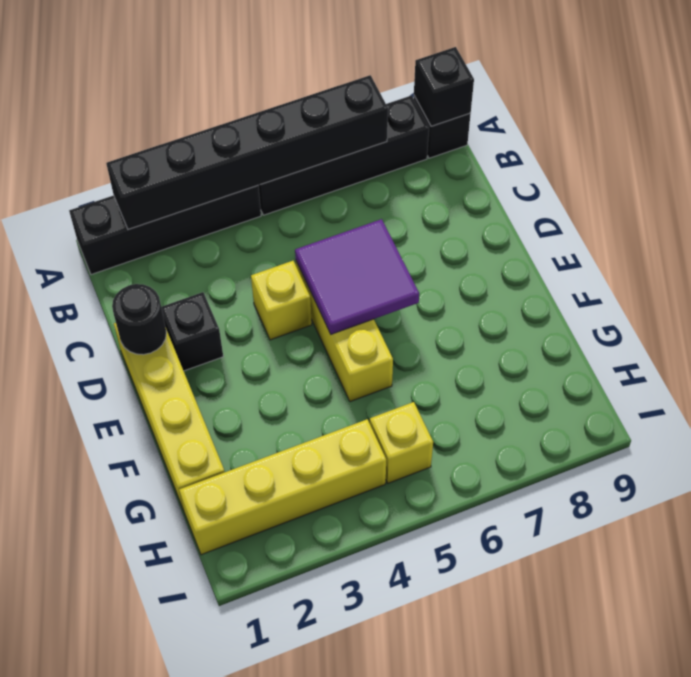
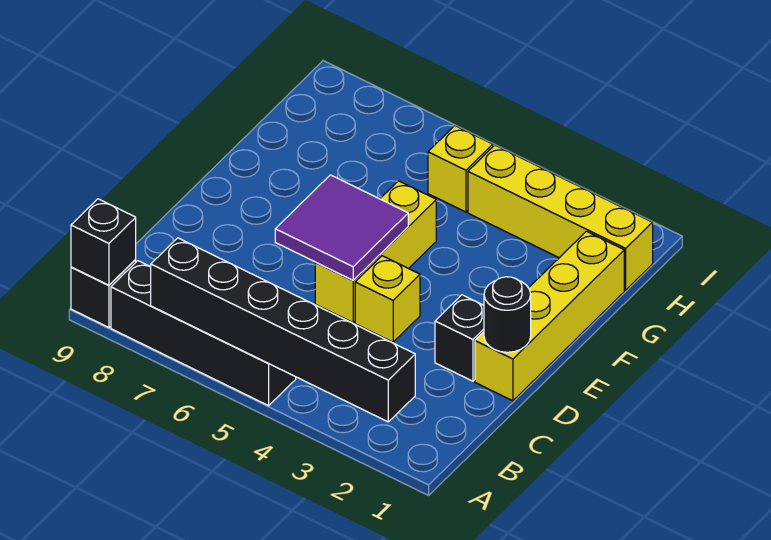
black brick A1:A4 level 1 -> none

